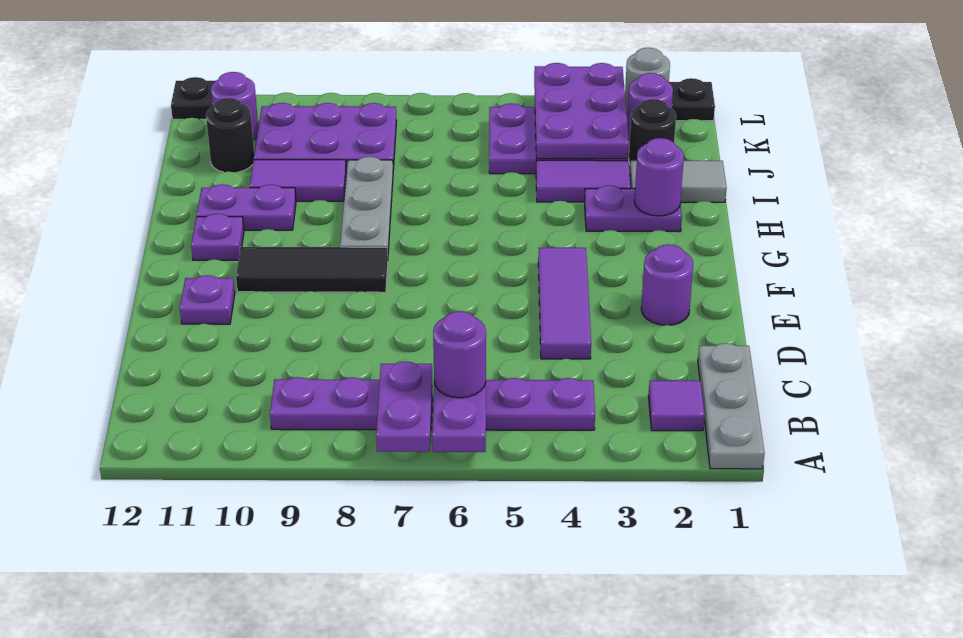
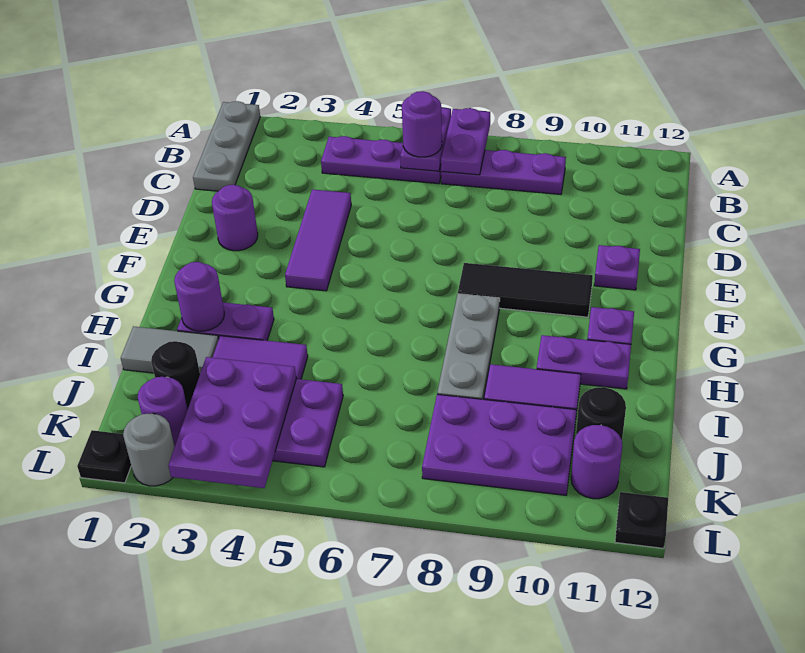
purple tile B2 level 1 -> none

